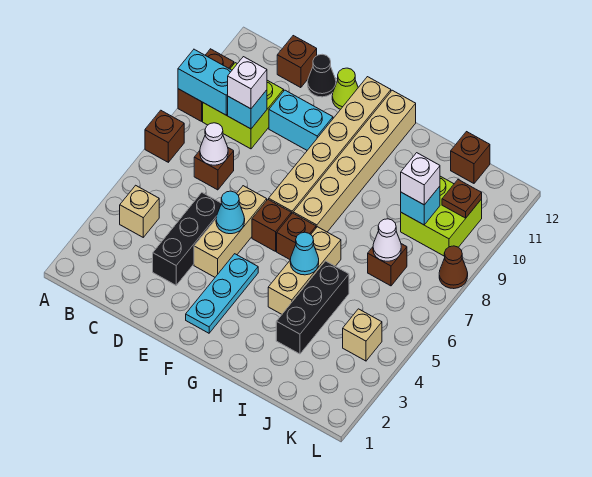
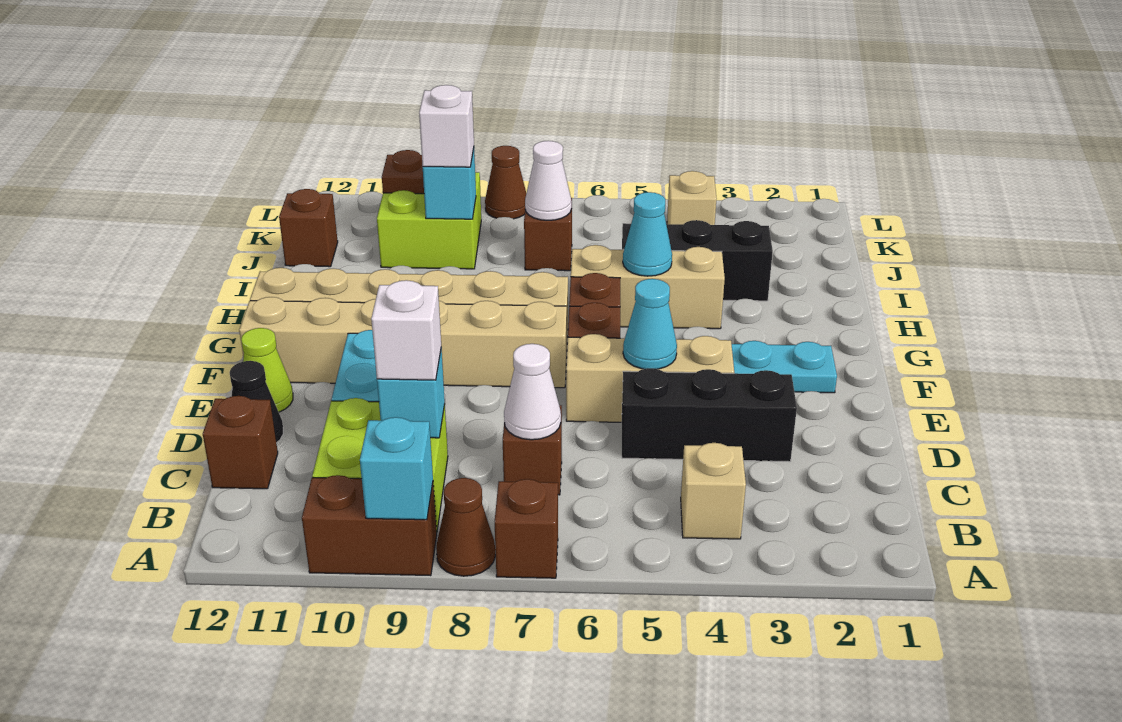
none -> brown cone A8 level 1
cyan brick A9:B9 level 2 -> cyan brick A9 level 2

